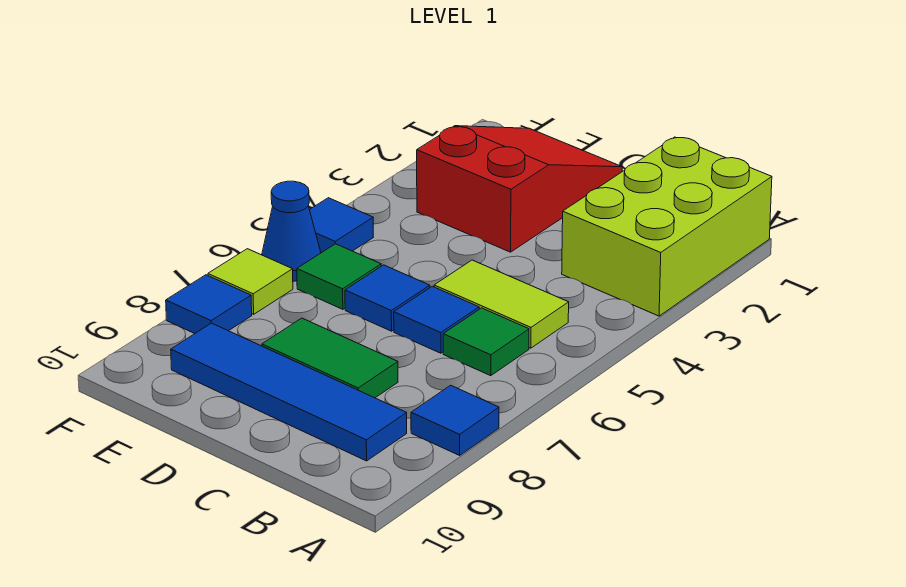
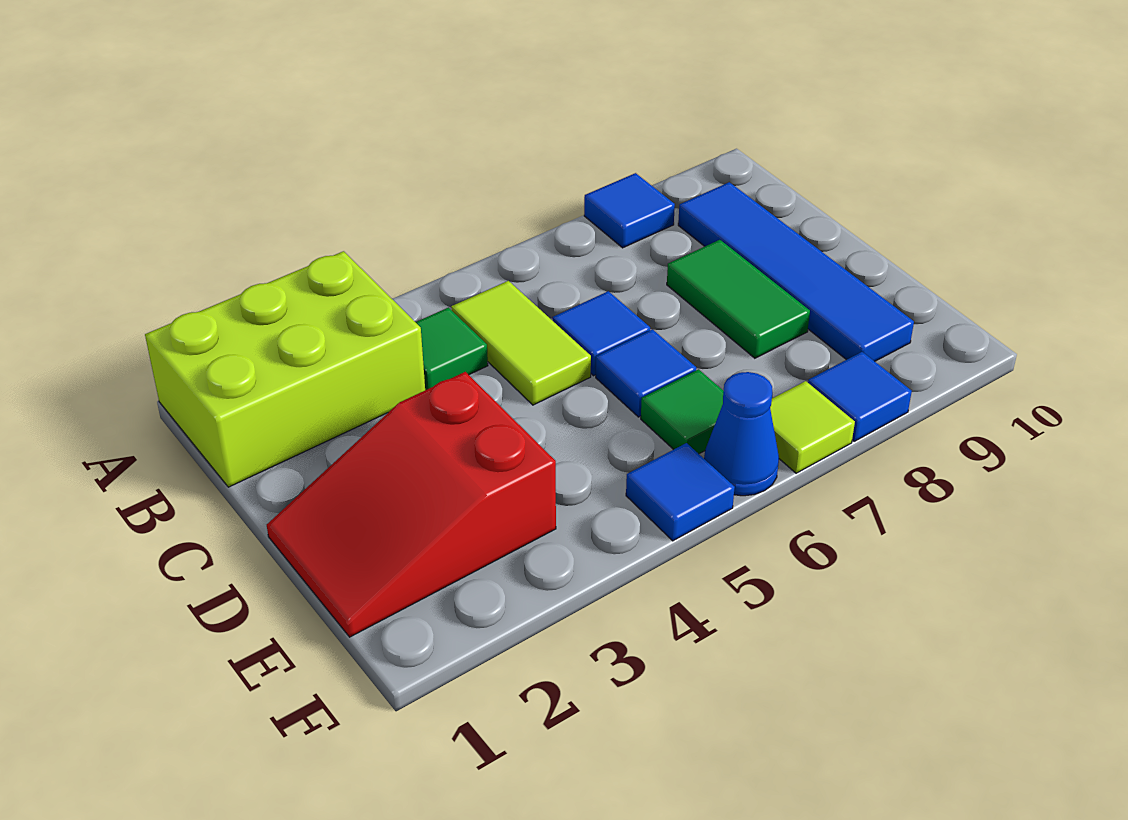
green tile B6 level 1 -> green tile B4 level 1

